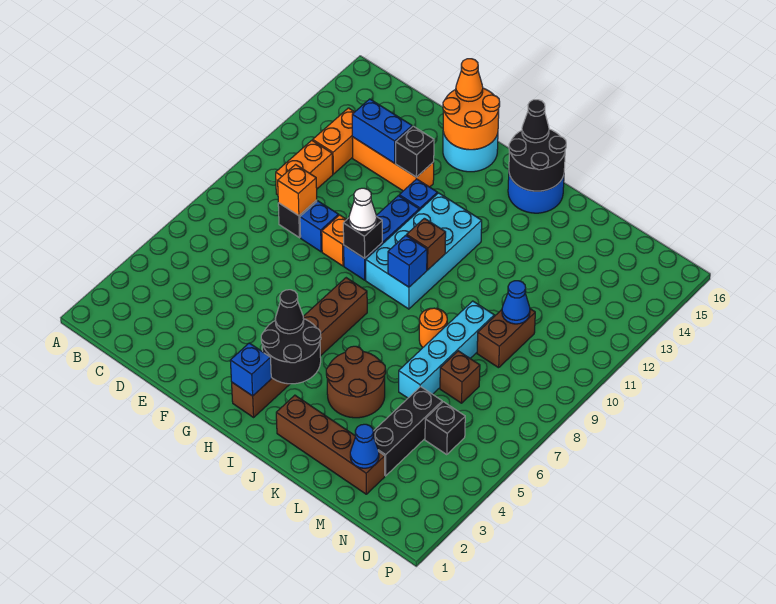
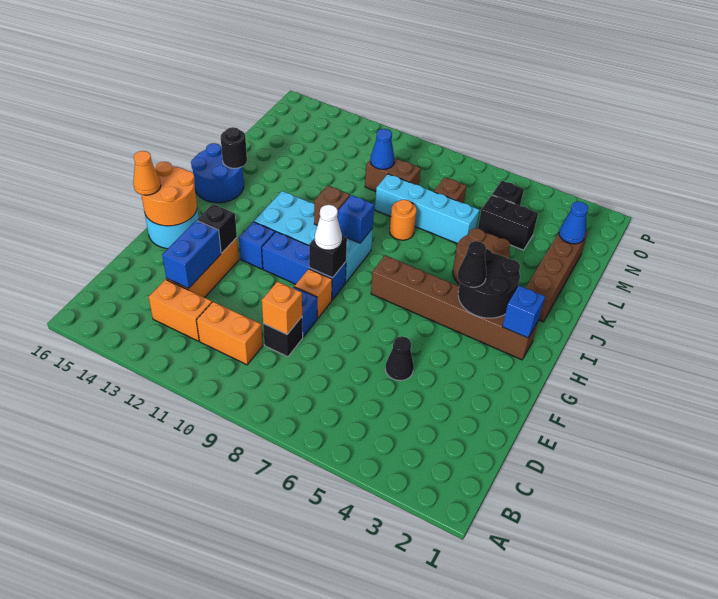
black round brick I15:J16 level 2 -> black round brick J15 level 2
black cone I16 level 3 -> black cone E5 level 1
black brick M3:M5 level 1 -> black brick M4:M5 level 1

